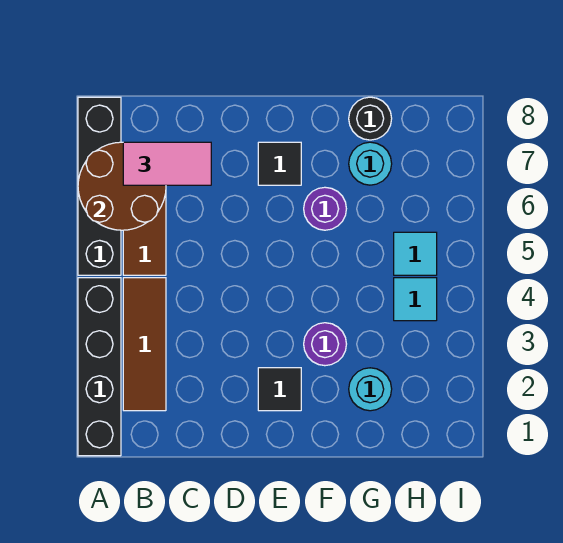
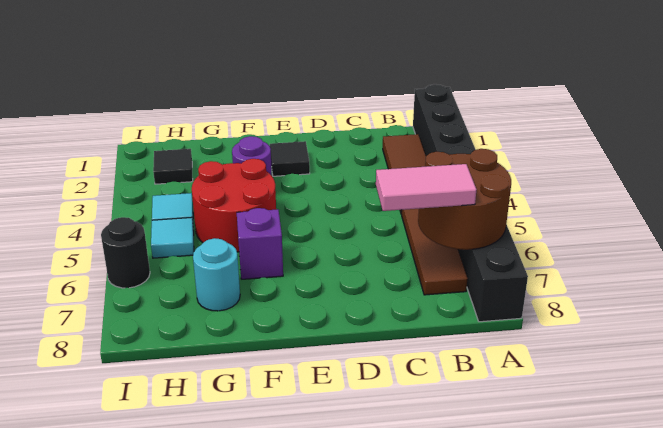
black tile E7 level 1 -> black tile H2 level 1
none -> red round brick F4:G5 level 1
purple round brick F6 level 1 -> purple brick F6 level 1
cyan round brick G2 level 1 -> none
black round brick G8 level 1 -> black round brick I6 level 1

